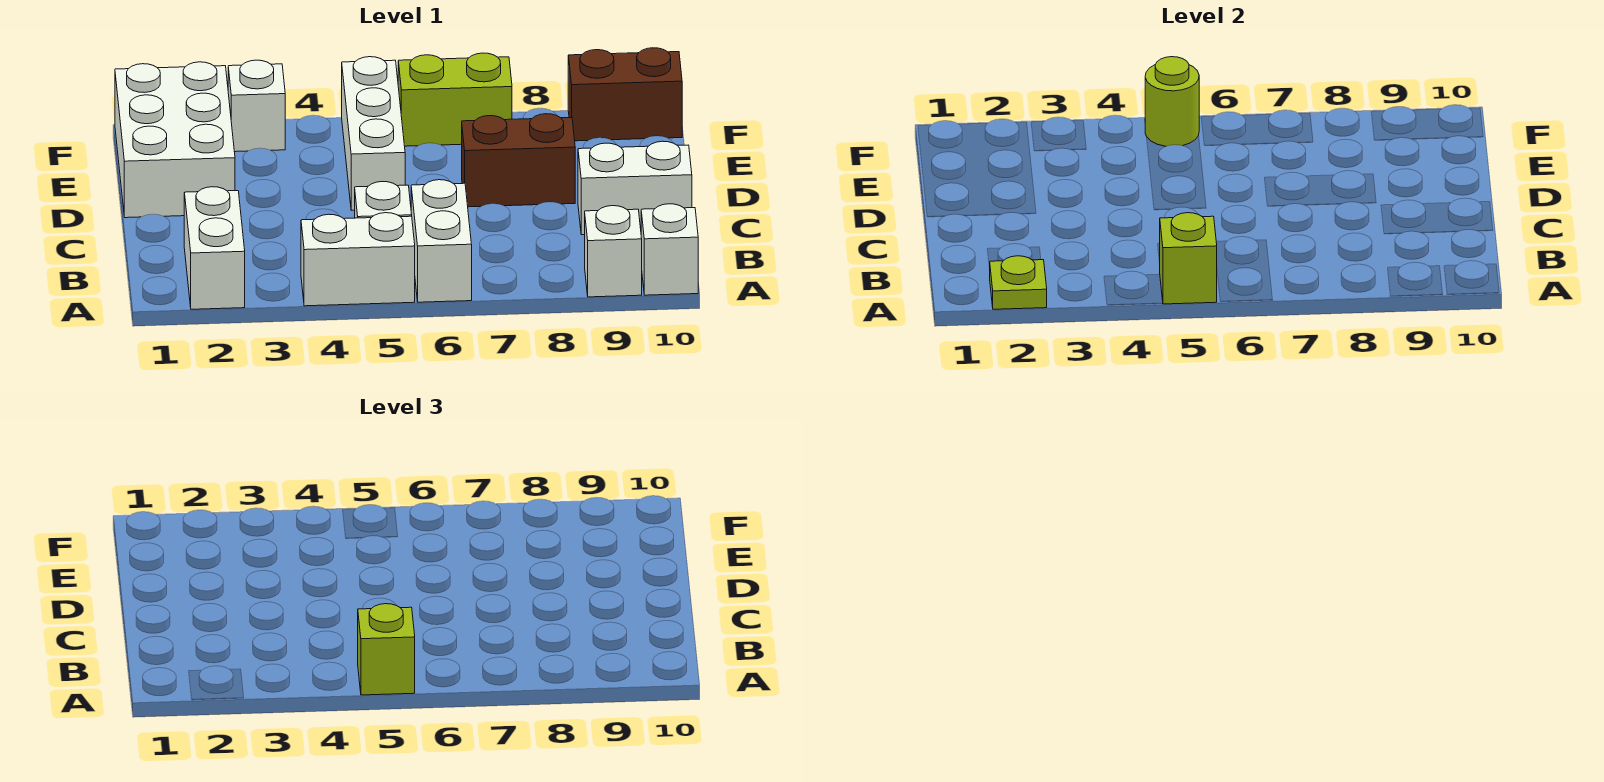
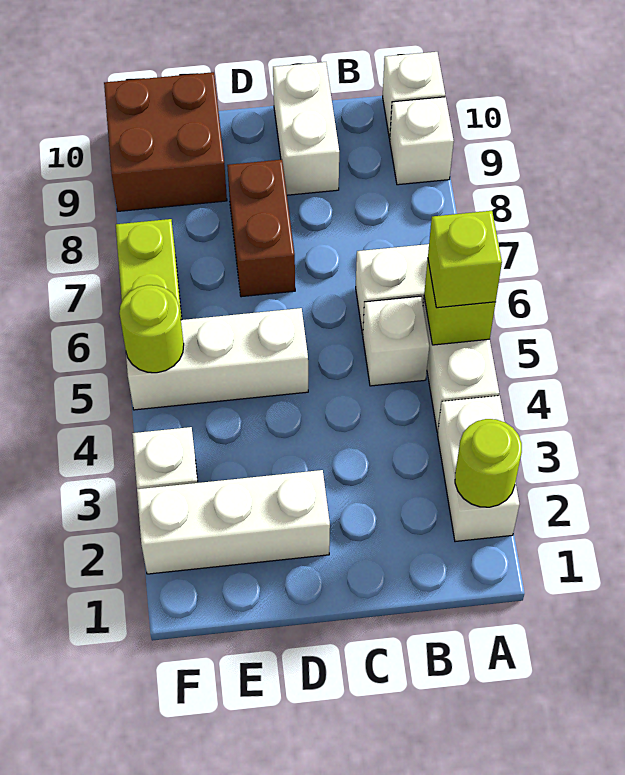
white brick A2:B2 level 1 -> white brick A2:A3 level 1
lime plate A2 level 2 -> lime round brick A2 level 2
white brick D1:F2 level 1 -> white brick D2:F2 level 1
brown brick F9:F10 level 1 -> brown brick E9:F10 level 1

